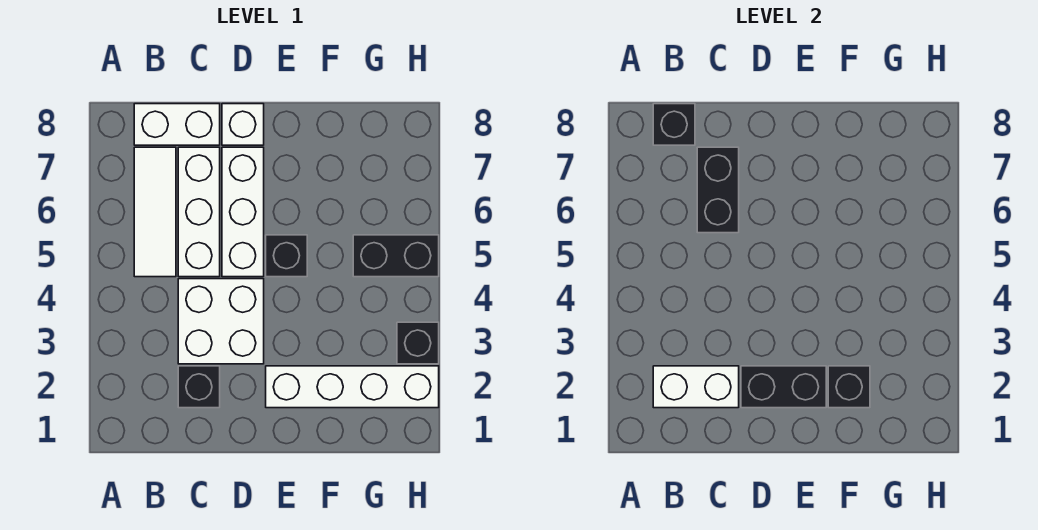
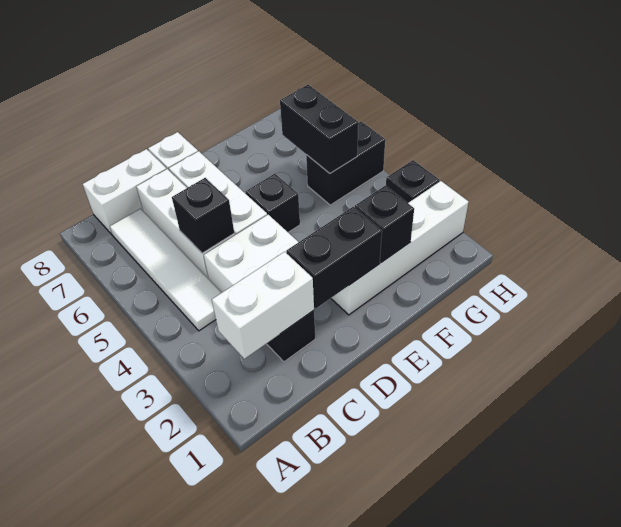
white tile B5:B7 level 1 -> white tile B4:B7 level 1
black brick B8 level 2 -> black brick C5 level 2
black brick C6:C7 level 2 -> black brick G5:G6 level 2

